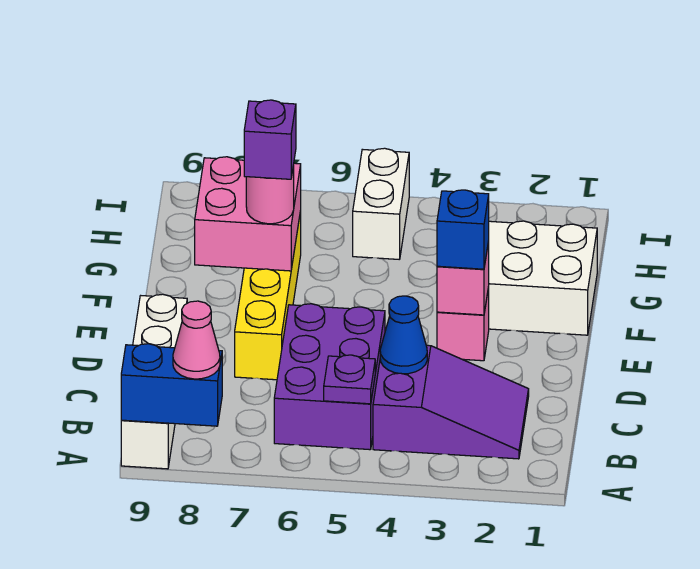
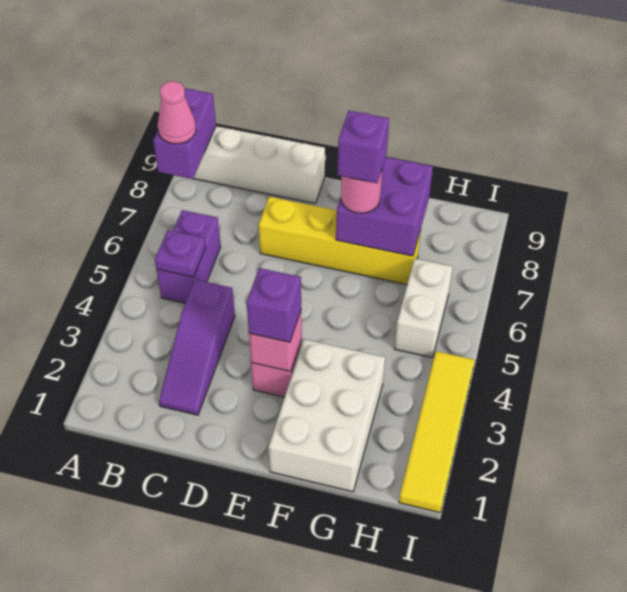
blue brick A8:A9 level 2 -> purple brick A8:A9 level 2
purple slope B2:C4 level 1 top 4 -> purple slope C2:C4 level 1 top 4
purple brick B5:D6 level 1 -> purple brick B5:B6 level 1
blue cone C4 level 2 -> none
blue brick E3 level 3 -> purple brick E3 level 3
pink brick F7:G8 level 2 -> purple brick F7:G8 level 2
white brick H5:I5 level 1 -> white brick H5:H6 level 1
none -> yellow tile I1:I4 level 1

